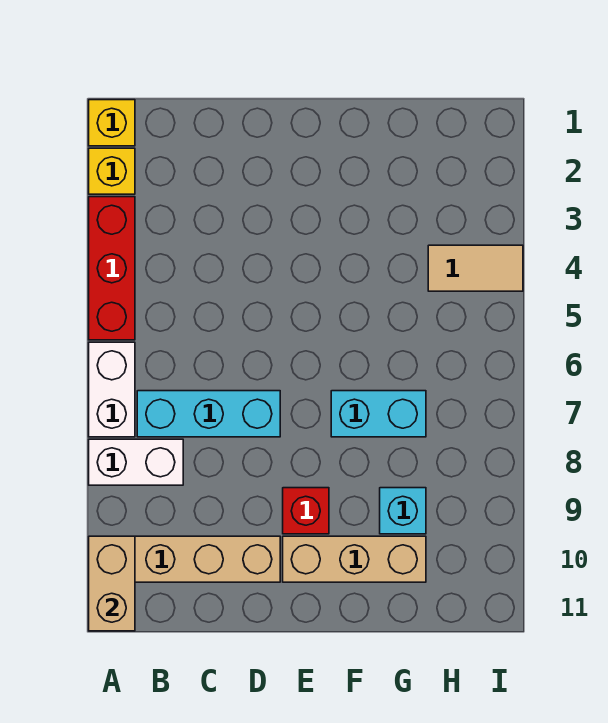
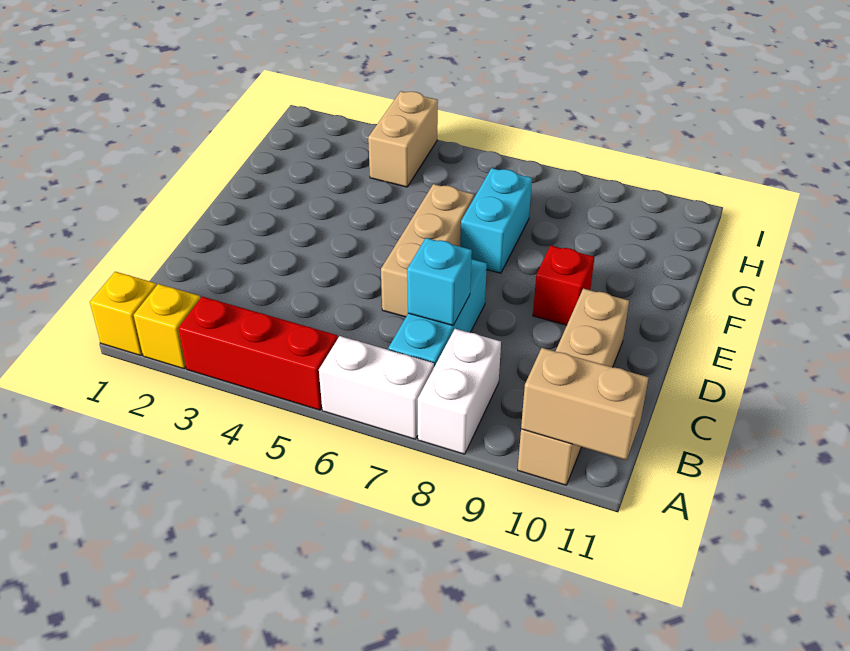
tan brick E10:G10 level 1 -> tan brick D6:F6 level 1
cyan brick G9 level 1 -> cyan brick C7 level 2
tan tile H4:I4 level 1 -> tan brick H4:I4 level 1

